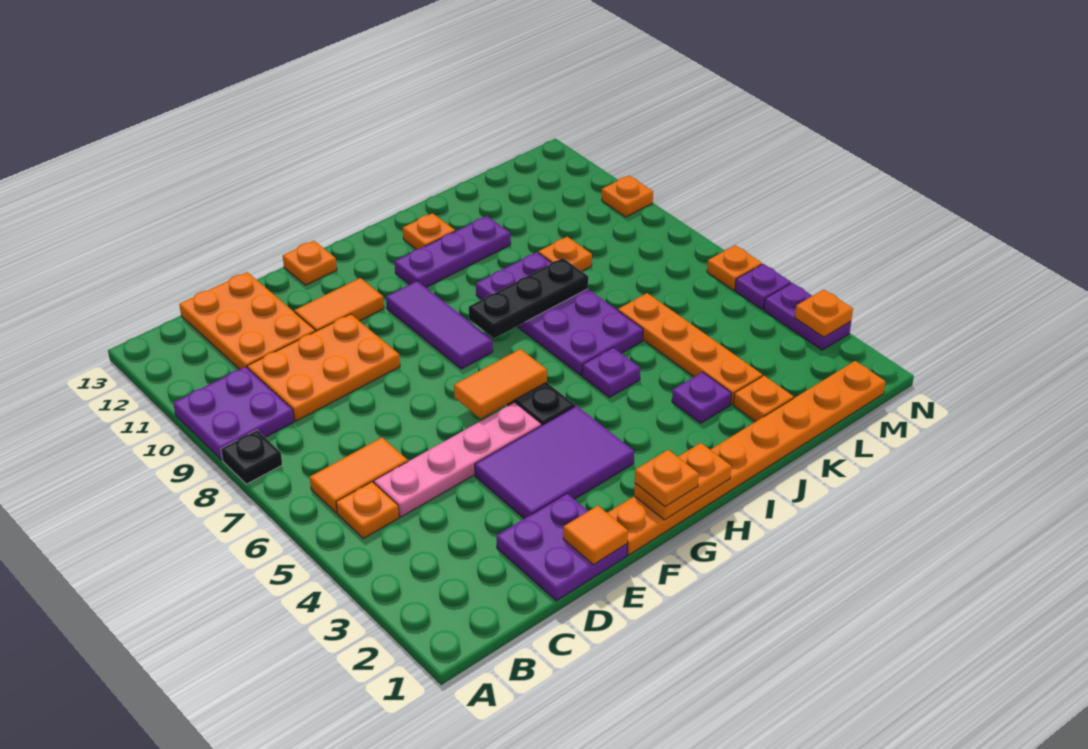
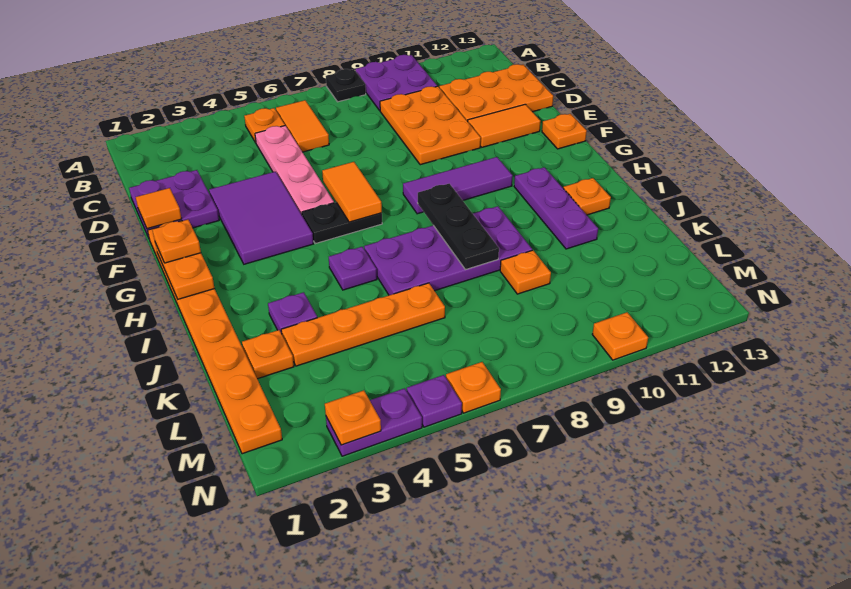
orange tile E11:F11 level 1 -> orange tile E11:E12 level 1

